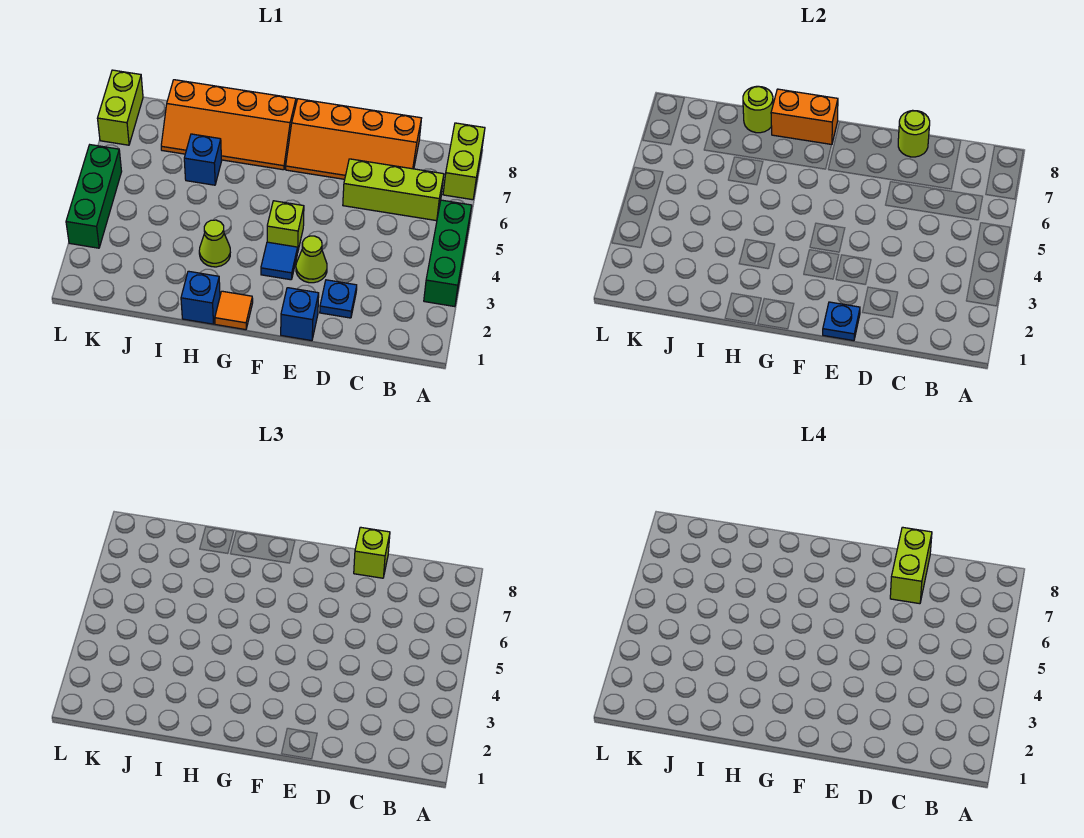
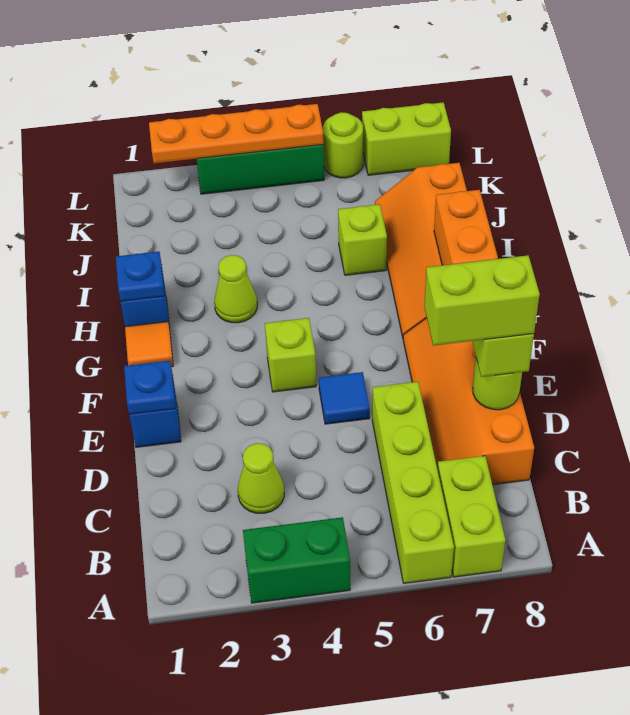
green brick A3:A5 level 1 -> green brick A3:A4 level 1
lime brick A7:A8 level 1 -> lime brick A7:B7 level 1
lime brick B6:D6 level 1 -> lime brick A6:D6 level 1
blue plate D2 level 1 -> blue plate H1 level 2
lime cone E3 level 1 -> lime cone C3 level 1
blue tile F3 level 1 -> blue tile E5 level 1
blue brick I6 level 1 -> lime brick I6 level 1
lime round brick I8 level 2 -> lime round brick L6 level 1
none -> orange plate L2:L5 level 2

